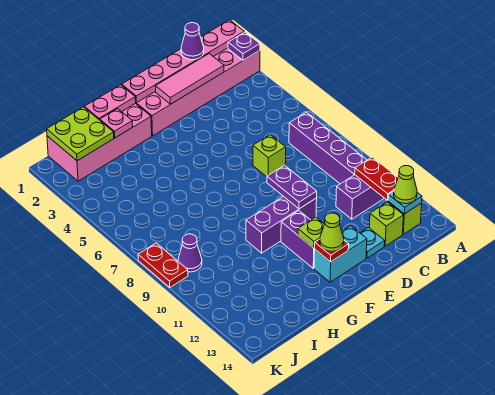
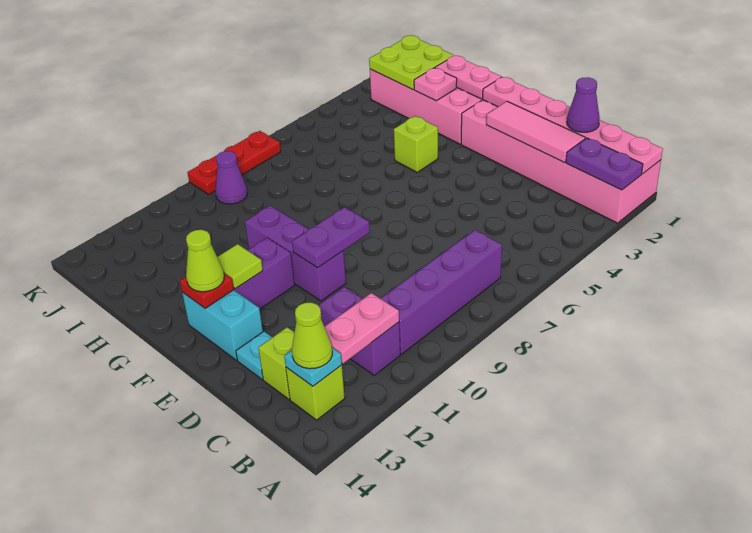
purple plate A2 level 2 -> purple plate A2:B2 level 2
red plate B11:B12 level 2 -> pink plate B11:B12 level 2
lime brick D7 level 1 -> lime brick G4 level 1
lime plate F12 level 2 -> lime tile F12 level 2
red plate K8:K9 level 1 -> red plate K7:K9 level 1

